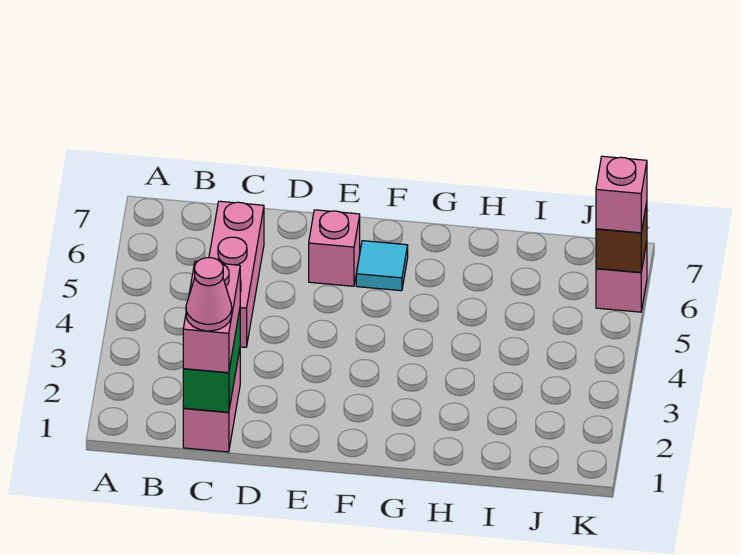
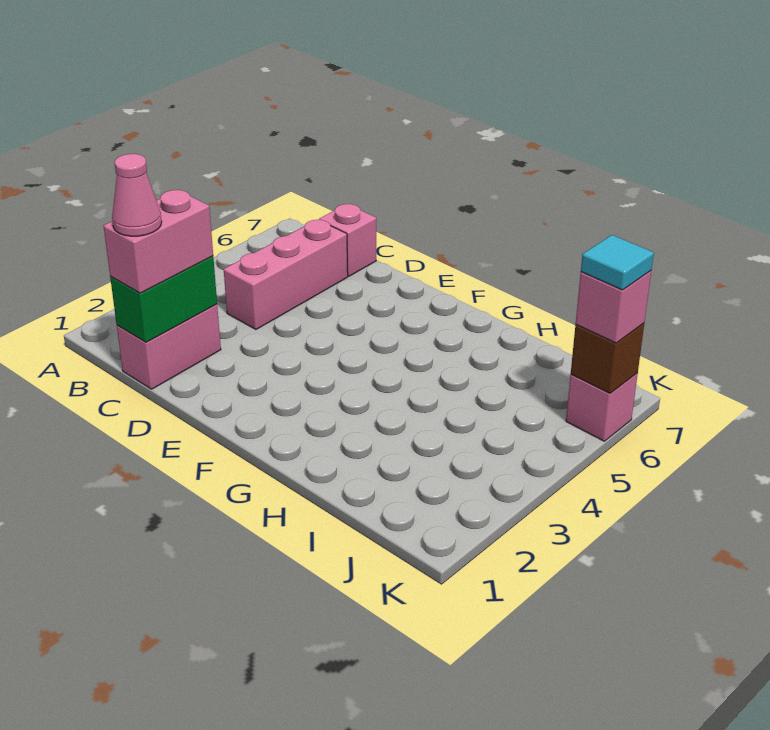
pink brick E6 level 1 -> pink brick C7 level 1
cyan tile F6 level 1 -> cyan tile K6 level 4

